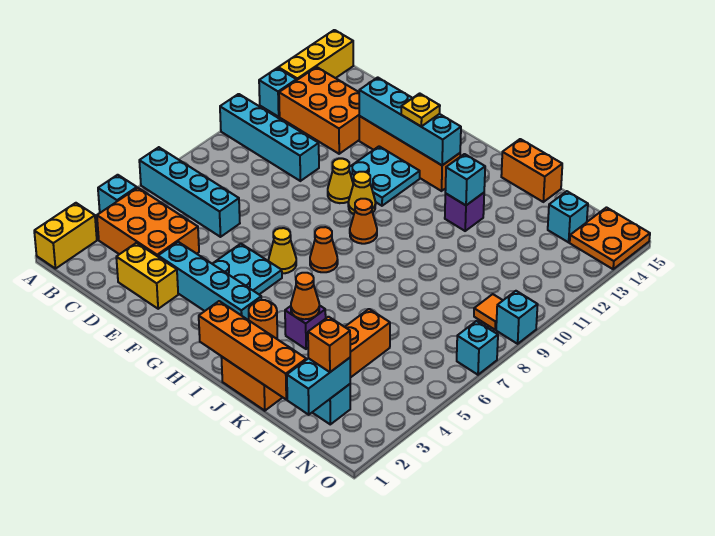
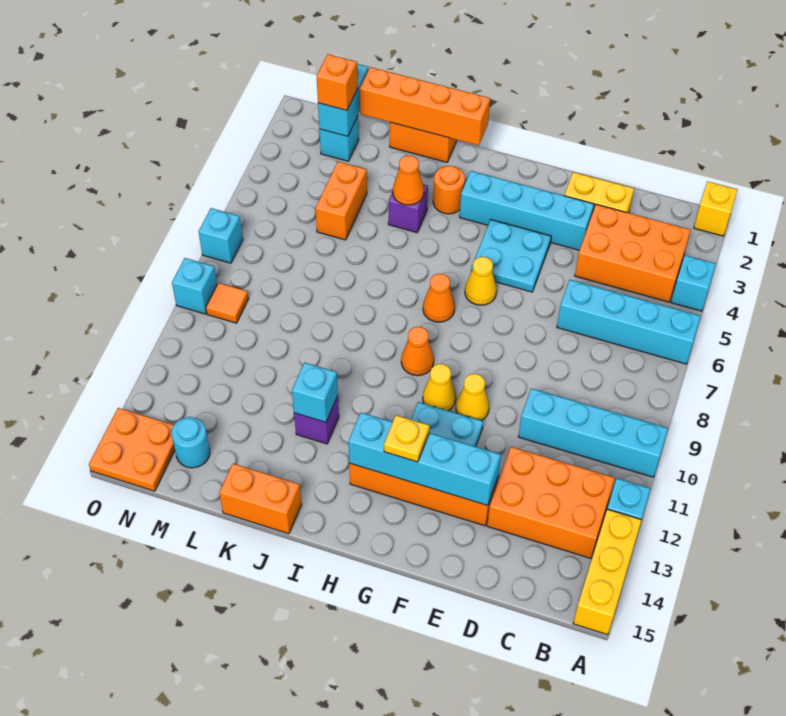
yellow brick A1:A2 level 1 -> yellow brick A1 level 1
cyan brick M14 level 1 -> cyan round brick M14 level 1

